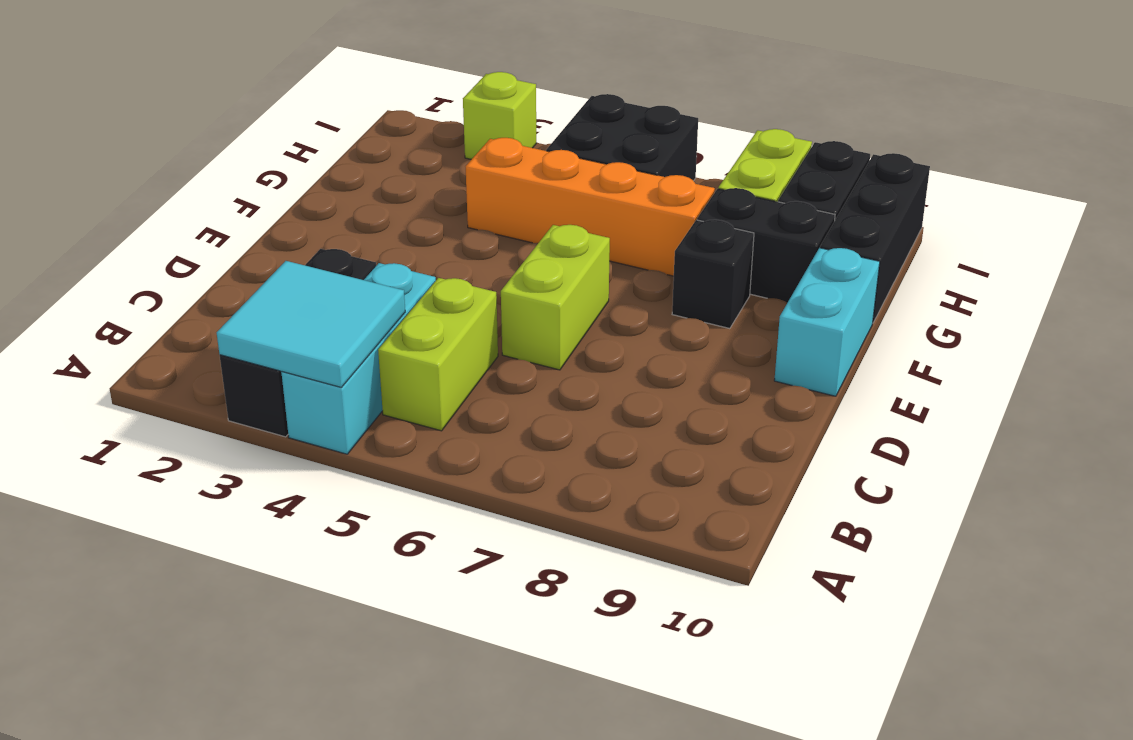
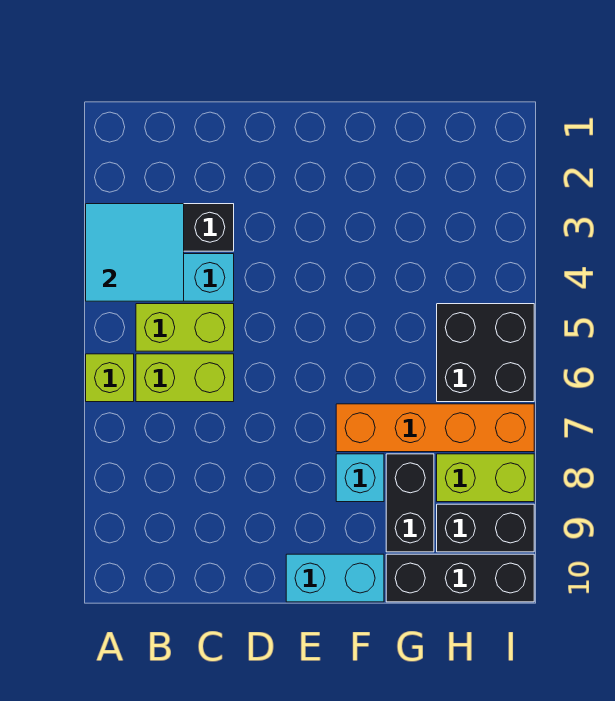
lime brick D6:E6 level 1 -> lime brick B6:C6 level 1
black brick F8 level 1 -> cyan brick F8 level 1
orange brick G4:G7 level 1 -> orange brick F7:I7 level 1
lime brick I3 level 1 -> lime brick A6 level 1

